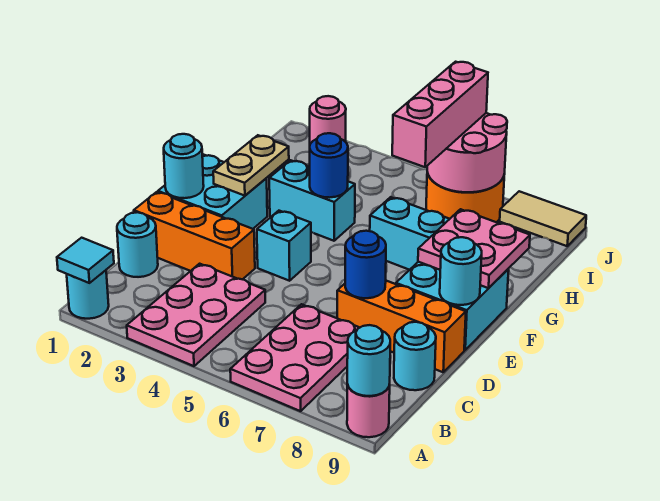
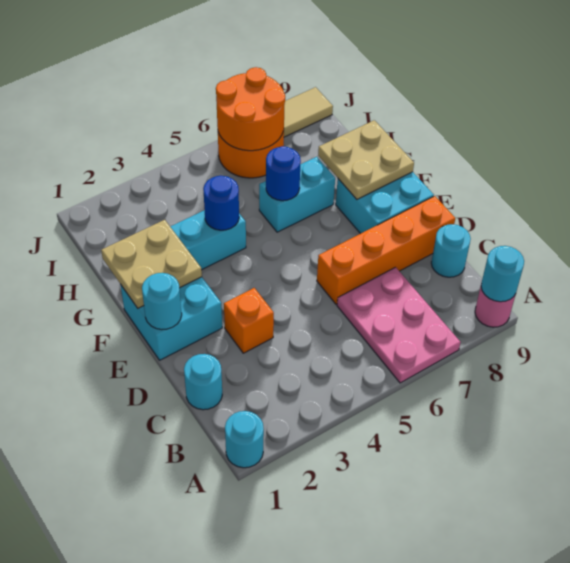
cyan tile A1 level 2 -> none
pink plate A3:C4 level 1 -> none
orange brick D1:D3 level 1 -> orange brick D3 level 1
orange brick D7:D9 level 1 -> orange brick D6:D9 level 1
blue round brick D7 level 2 -> blue round brick G6 level 2
cyan brick E4 level 1 -> none
cyan round brick E9 level 2 -> none
tan plate F2:G2 level 2 -> tan plate F1:G2 level 2
pink plate F8:G9 level 2 -> tan plate F8:G9 level 2
pink brick H6:J6 level 3 -> none
pink round brick I6:J7 level 2 -> orange round brick I6:J7 level 2
pink round brick J2 level 1 -> none

